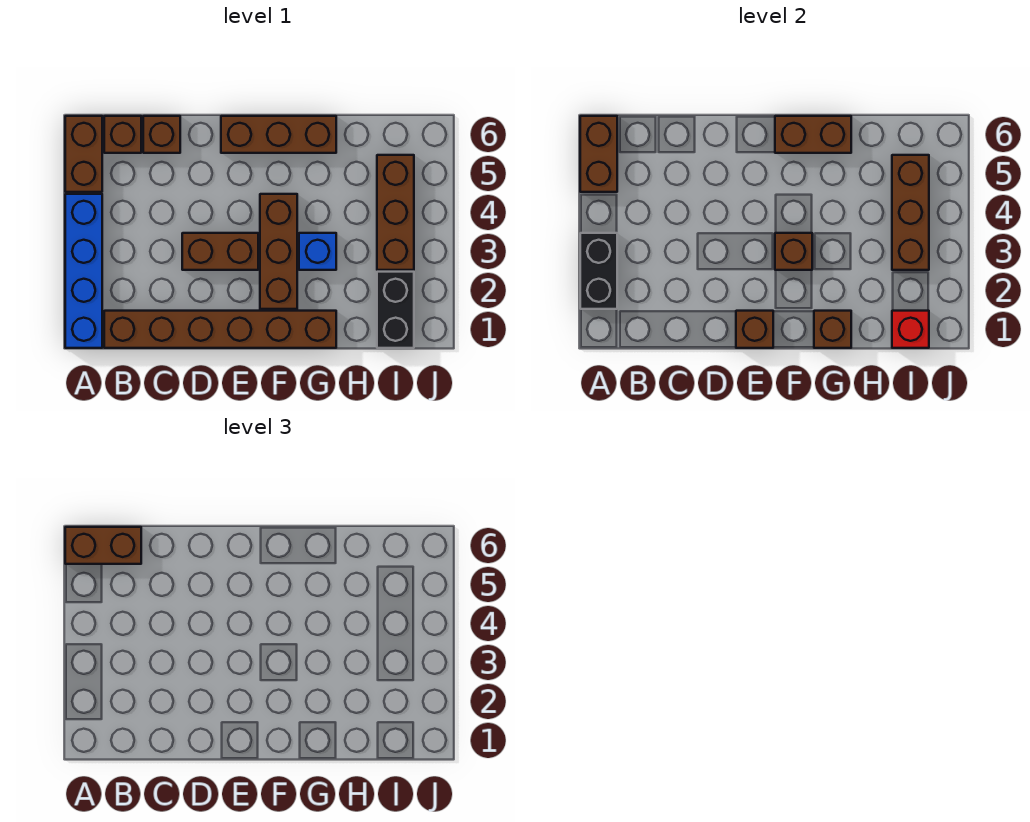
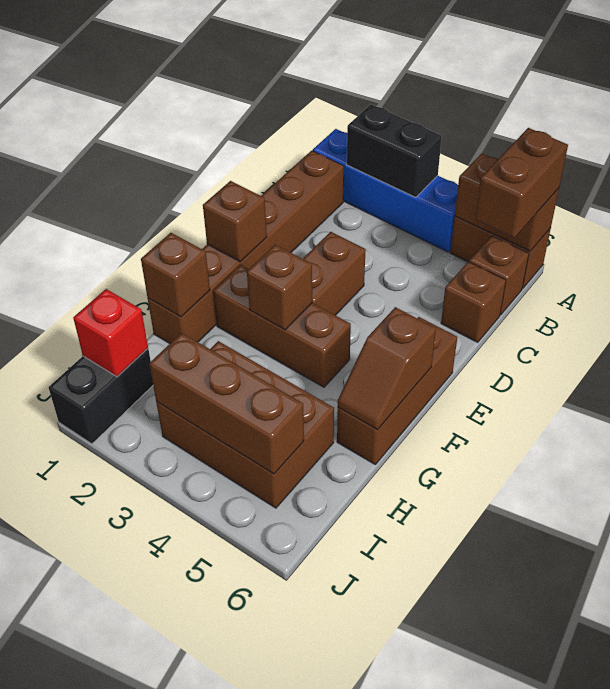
brown brick F6:G6 level 2 -> brown slope F6:G6 level 2 top F
blue brick G3 level 1 -> none
black brick I1:I2 level 1 -> black brick I1:J1 level 1
brown brick I3:I5 level 1 -> brown brick H3:I5 level 1

